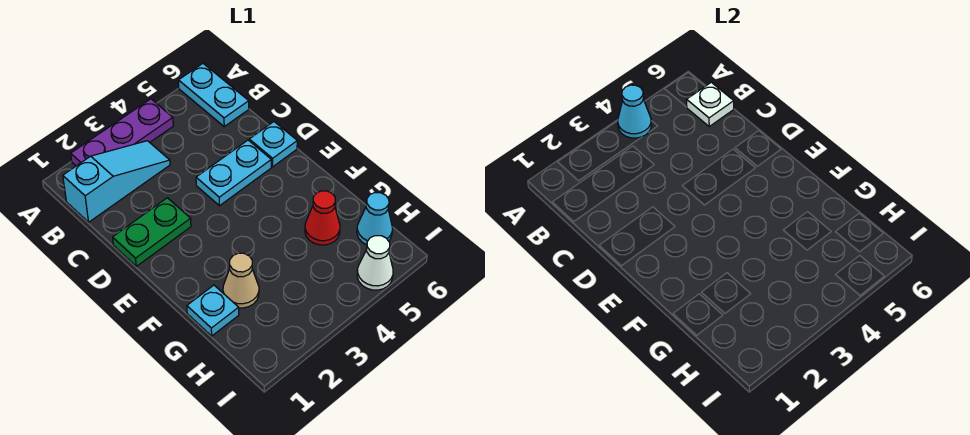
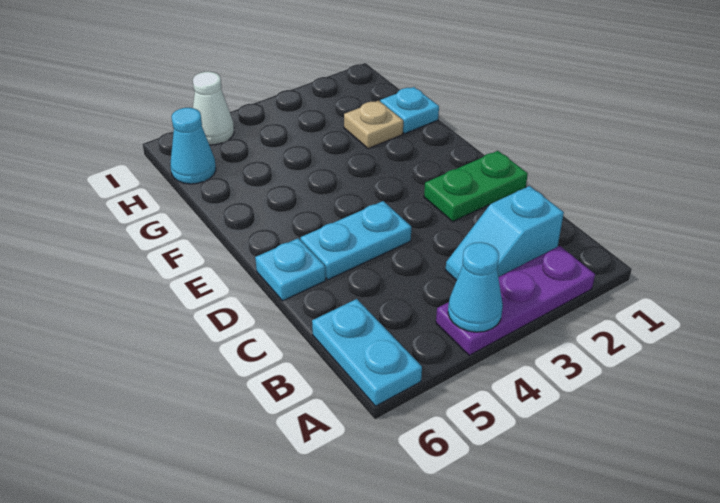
cyan slope B1:B3 level 1 top 1 -> cyan slope B2:B3 level 1 top 2
white plate B6 level 2 -> none
tan cone G2 level 1 -> tan plate G2 level 1
red cone G5 level 1 -> none

